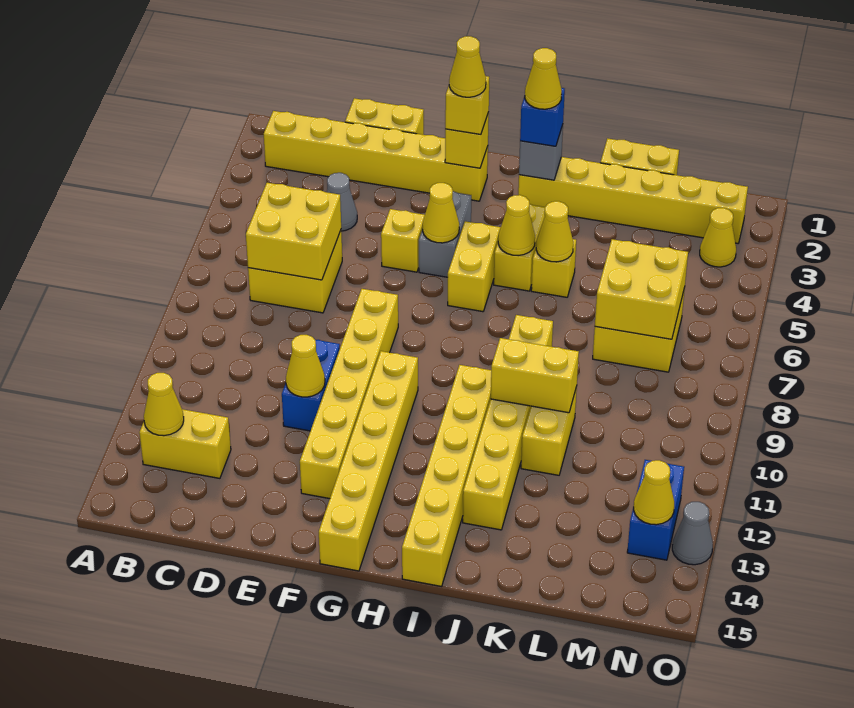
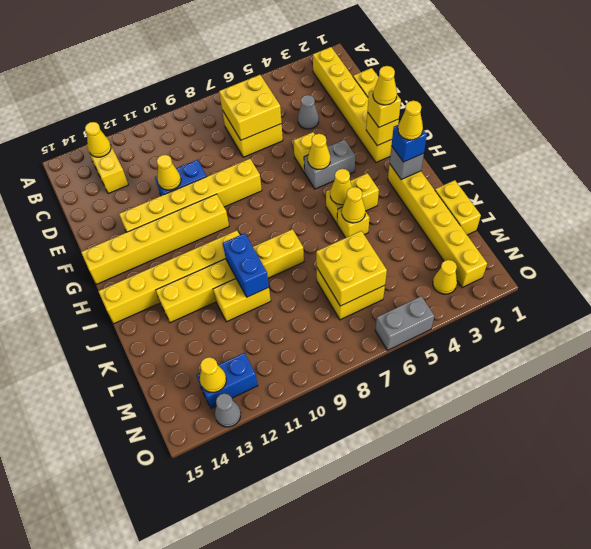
yellow brick H5:H6 level 1 -> none
yellow brick J10:K10 level 2 -> blue brick J10:K10 level 2
none -> grey brick O5:O6 level 1

